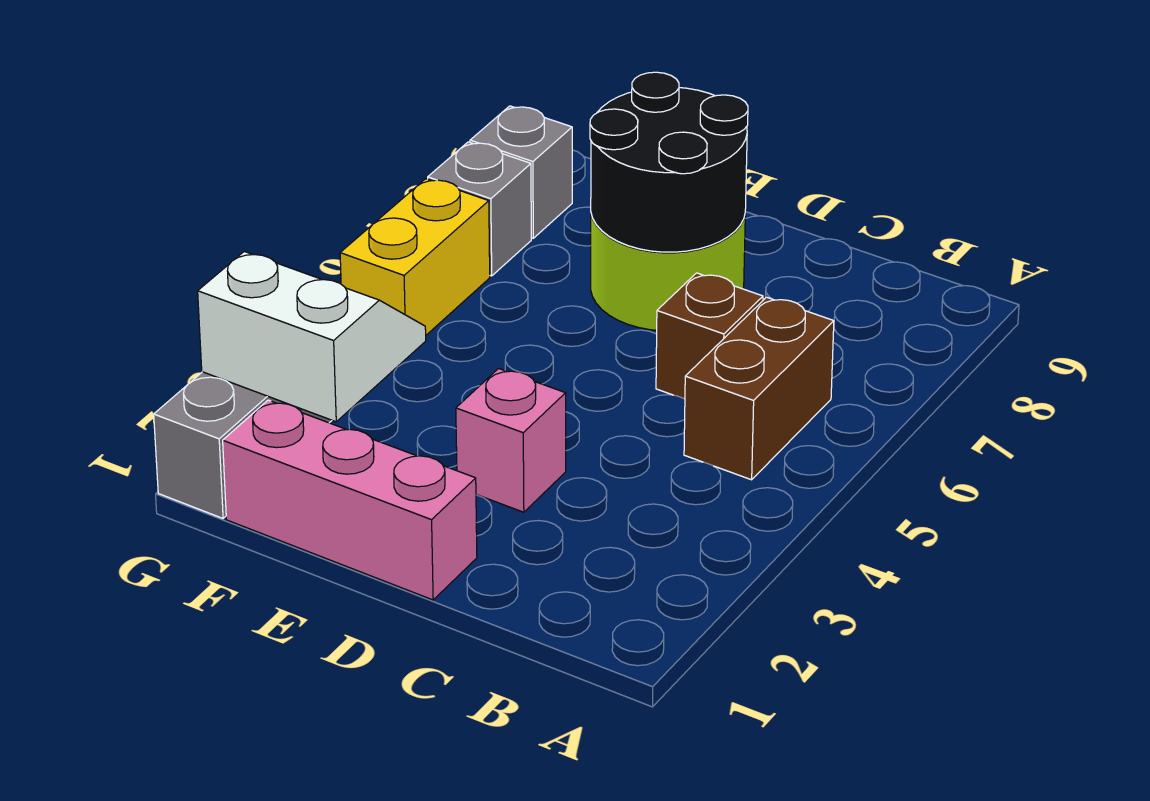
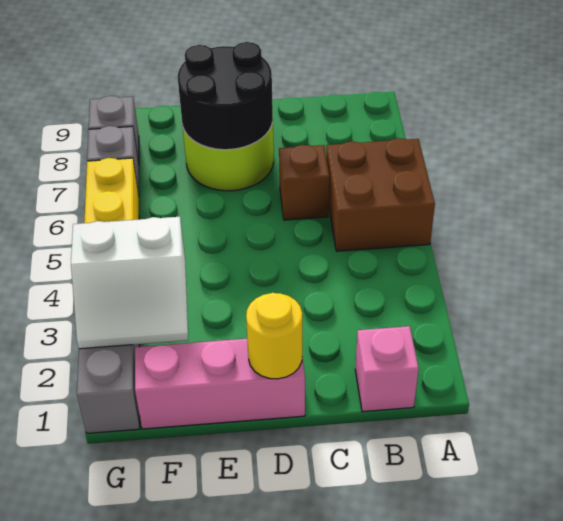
brown brick B5:B6 level 1 -> brown brick A5:B6 level 1
none -> yellow round brick D1 level 2
pink brick D3 level 1 -> pink brick B1 level 1
white slope F2:G3 level 2 top 2 -> white slope F2:G3 level 2 top 3

